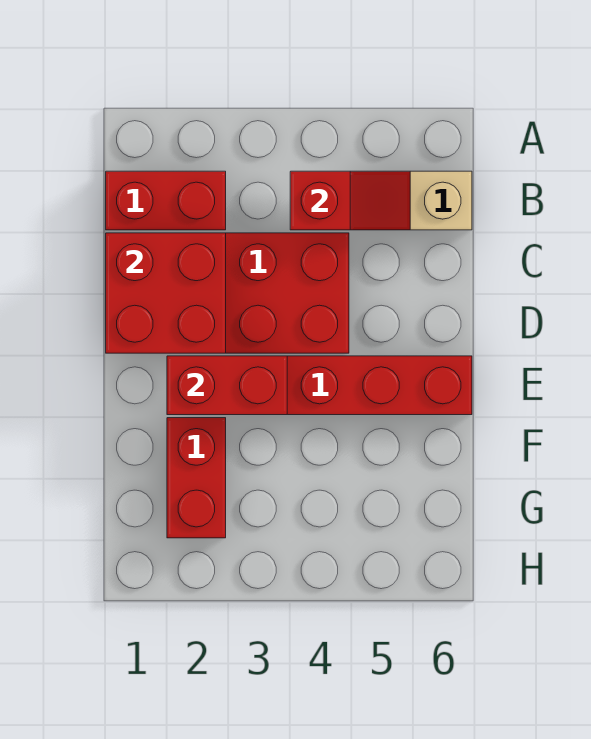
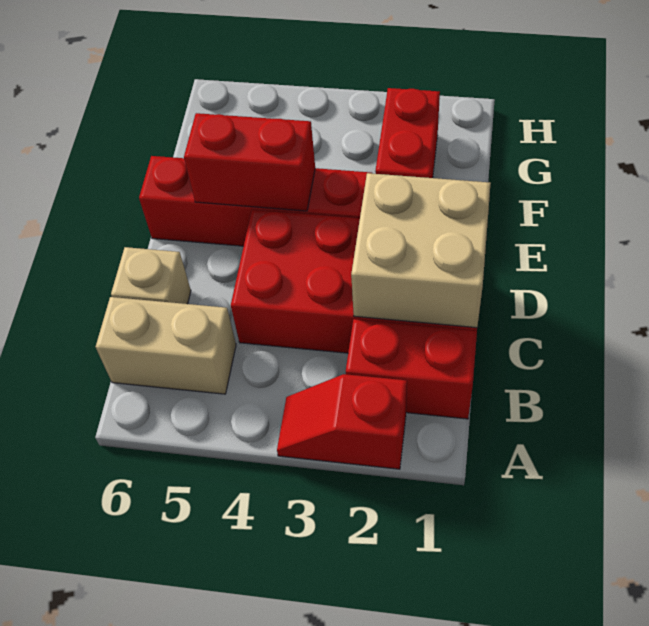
red slope B4:B5 level 2 top 4 -> red slope A2:A3 level 1 top 2
red brick C1:D2 level 2 -> tan brick C1:D2 level 2
none -> tan brick C6 level 1
red brick E2:E3 level 2 -> red brick E4:E5 level 2

